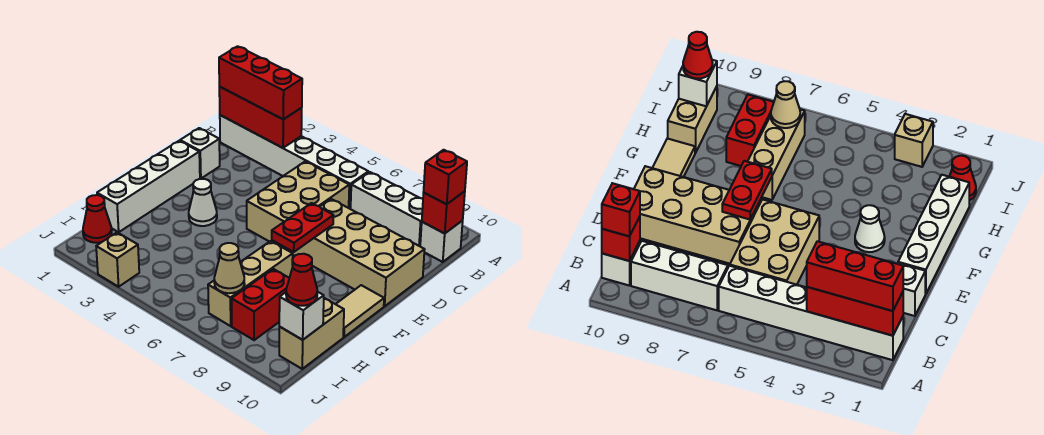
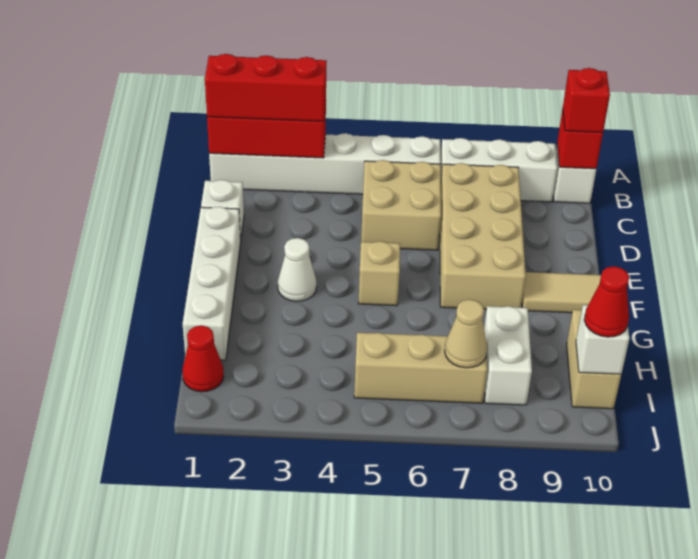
tan brick C5:E6 level 1 -> tan brick C5:D6 level 1
tan brick D7:E10 level 1 -> tan brick C7:F8 level 1
red plate E7:F7 level 2 -> none
tan tile F10:G10 level 1 -> tan tile F9:F10 level 1
tan brick G7:I7 level 1 -> tan brick I5:I7 level 1
red brick H8:I8 level 1 -> white brick H8:I8 level 1
tan brick J3 level 1 -> tan brick F5 level 1

